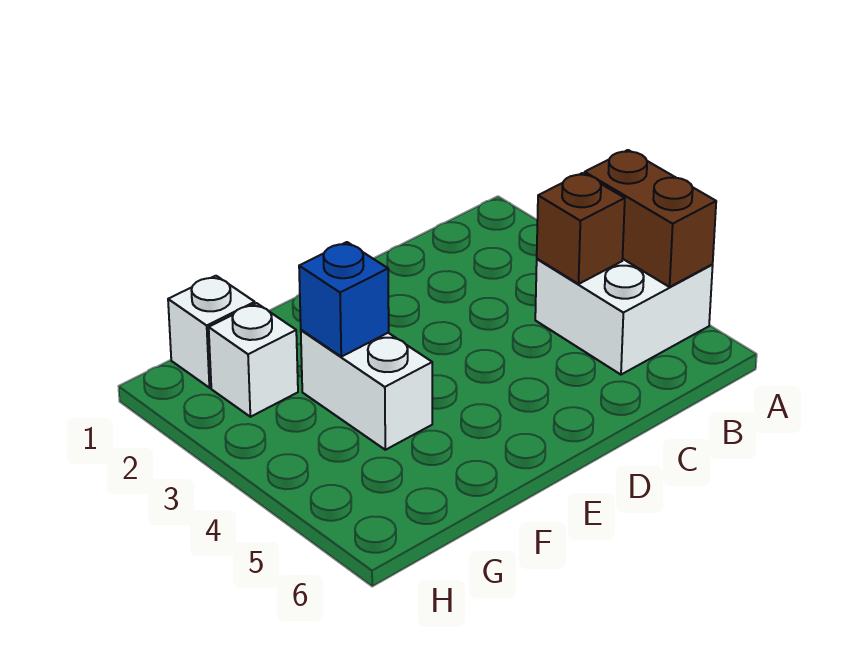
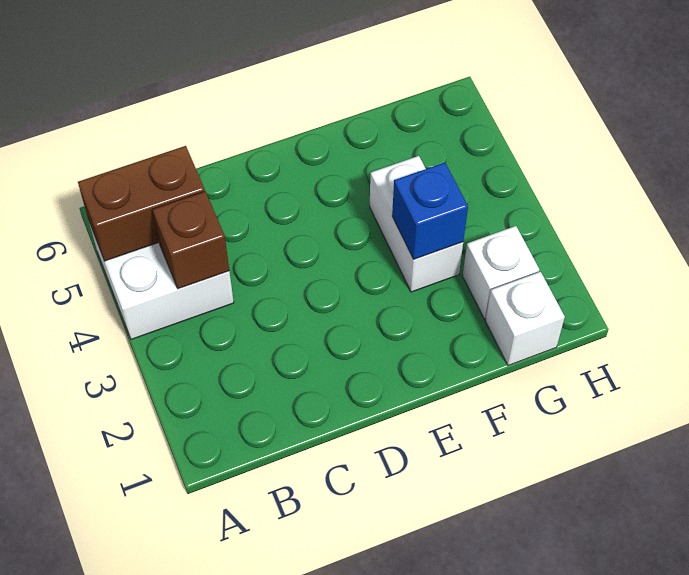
brown brick A4:A5 level 2 -> brown brick A5:B5 level 2

